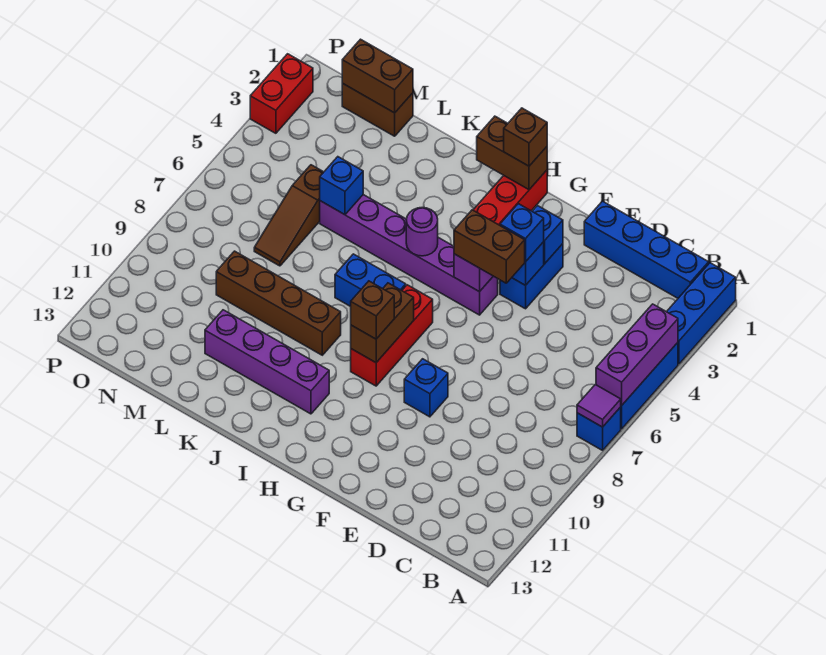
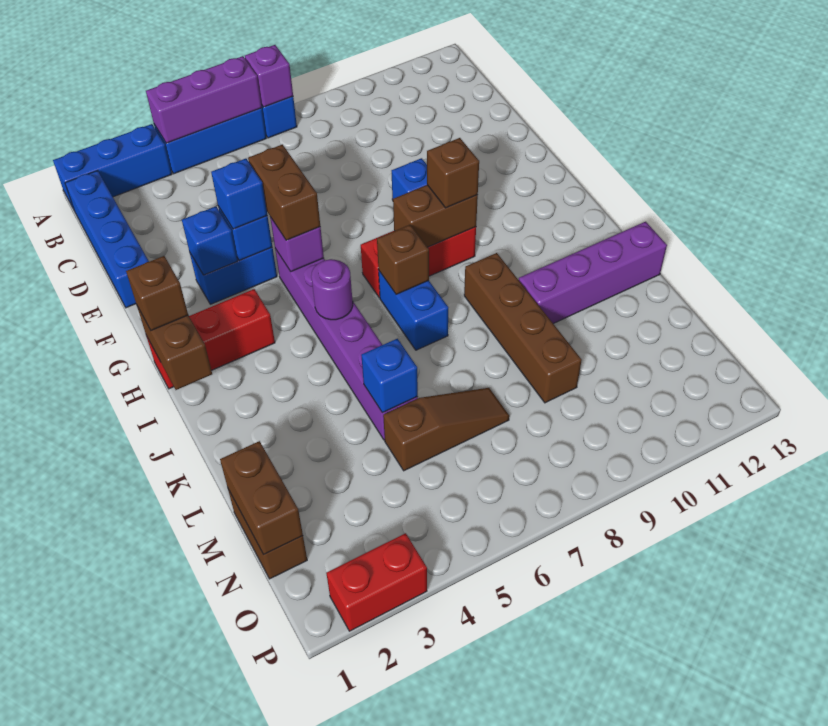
purple tile A7 level 2 -> purple brick A7 level 2
none -> brown brick I7 level 2
purple brick I11:L11 level 1 -> purple brick K10:K13 level 1

